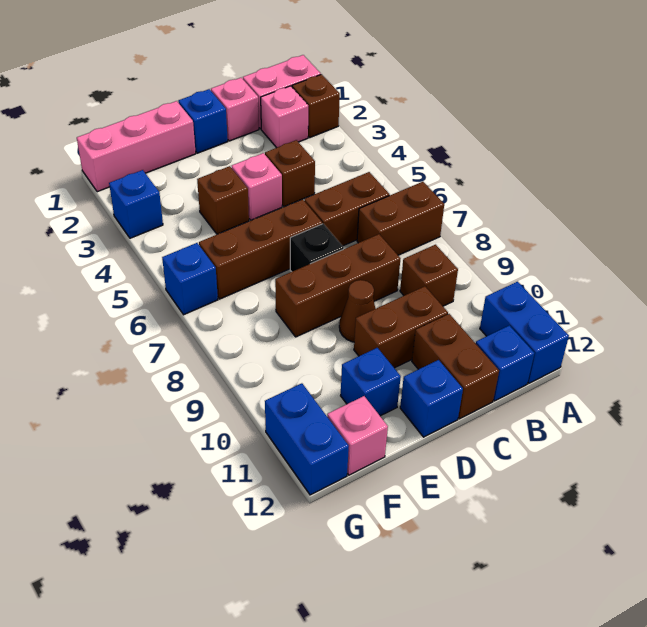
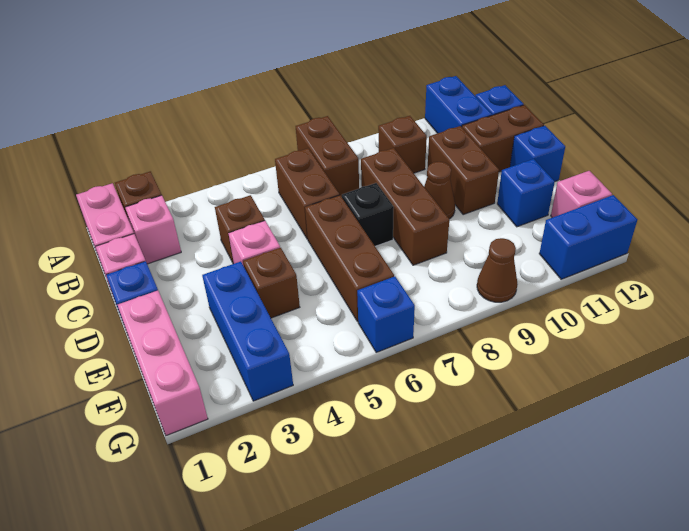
blue brick A11:A12 level 1 -> blue brick A11:B11 level 1
blue brick G3 level 1 -> blue brick E3:G3 level 1
none -> brown cone G9 level 1

